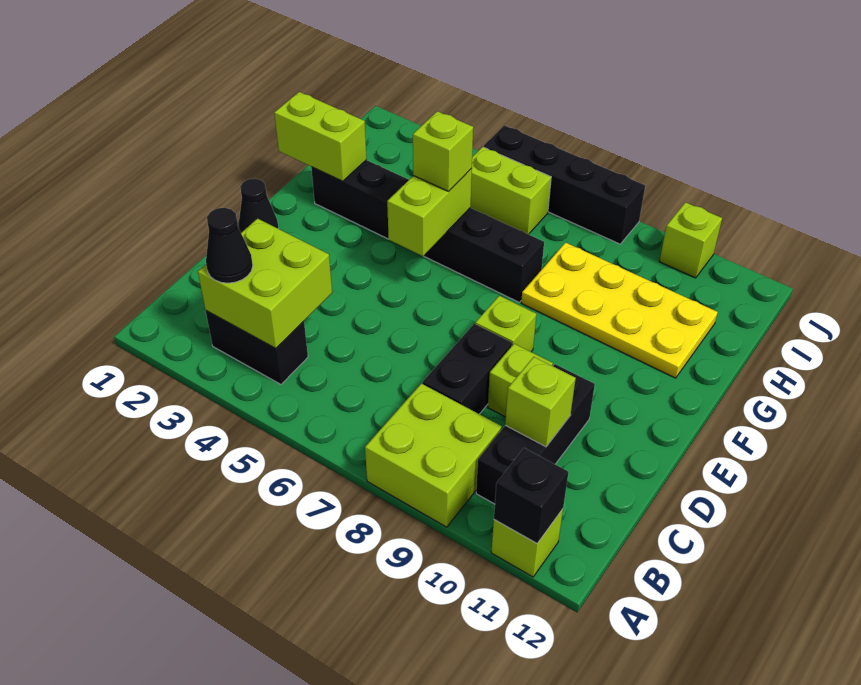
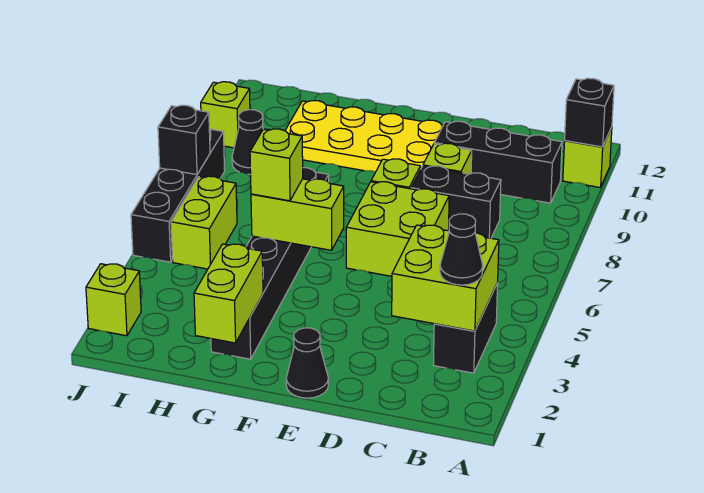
lime brick A8:B9 level 1 -> lime brick D6:E7 level 1
lime brick C10 level 2 -> lime brick J2 level 1
yellow plate G8:H11 level 1 -> yellow plate E10:H11 level 1
none -> black cone I9 level 1
none -> black brick J7 level 2

